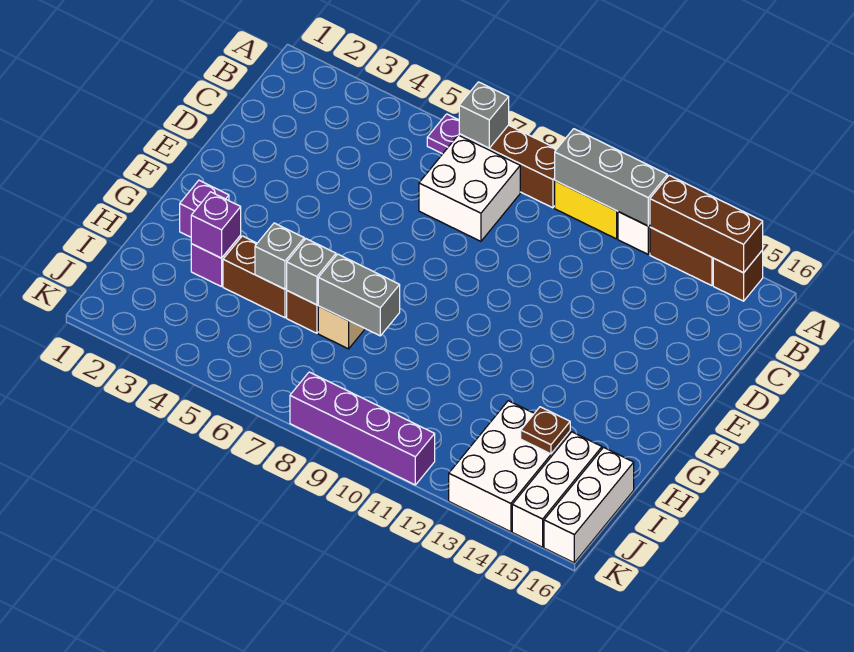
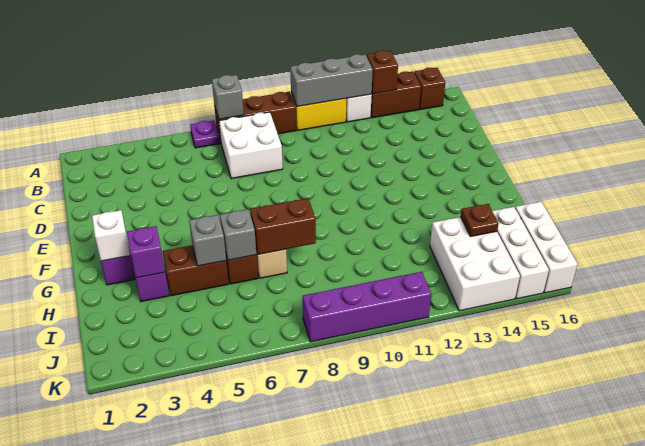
brown brick A13:A15 level 2 -> brown brick A13 level 2
none -> white brick G2 level 2
grey brick H7:H8 level 2 -> brown brick H7:H8 level 2

